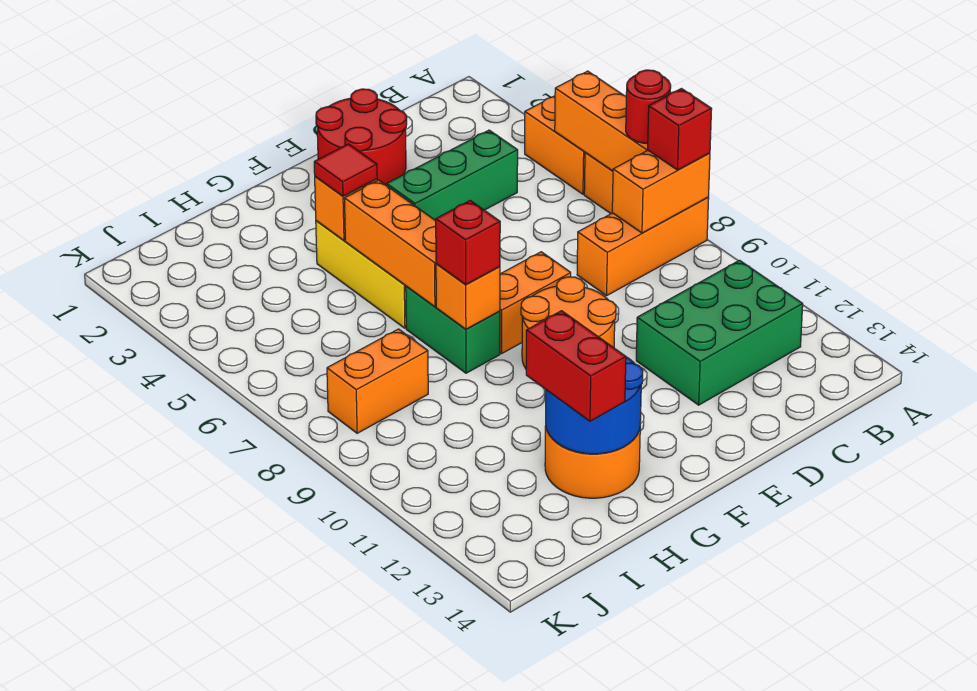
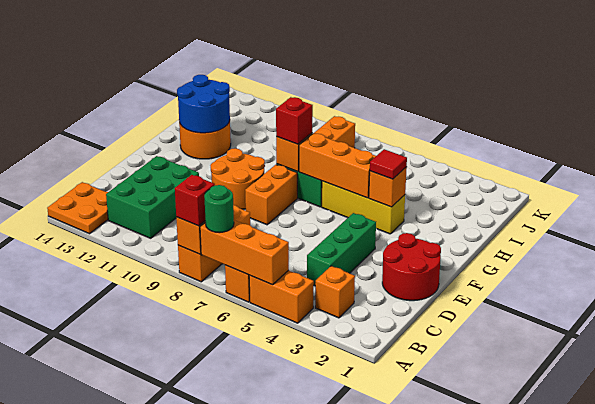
red round brick A7 level 3 -> green round brick A7 level 3
none -> orange plate A13:B14 level 1
none -> orange brick B3 level 1
red brick H12:H13 level 3 -> none

